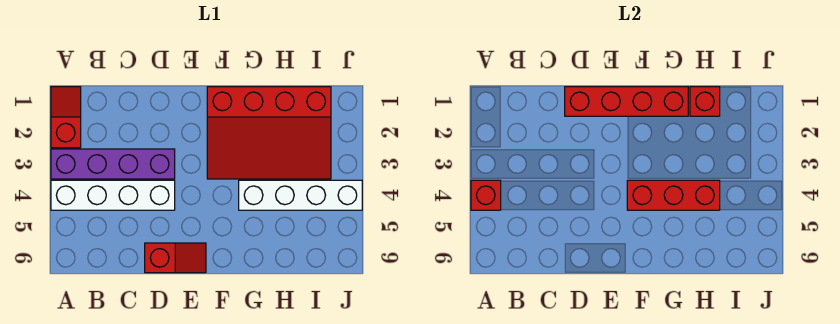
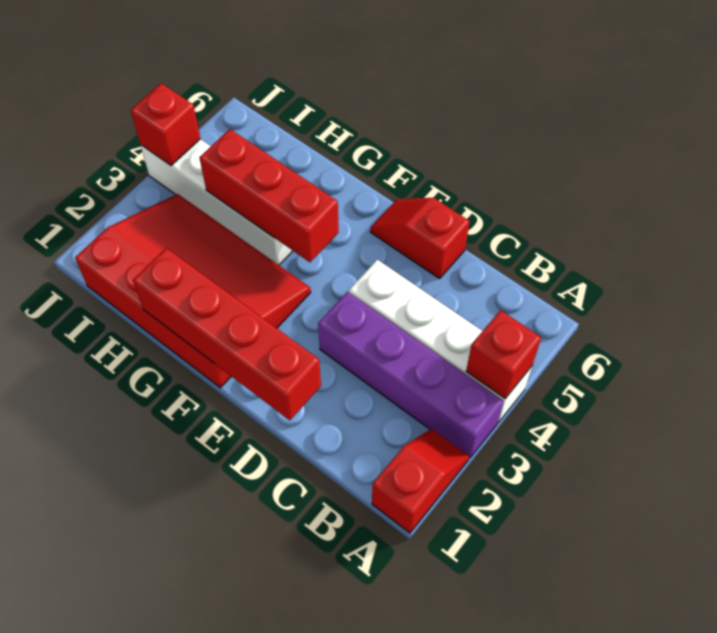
red slope A1:A2 level 1 top 2 -> red slope A1:A2 level 1 top 1
red brick H1 level 2 -> red brick J4 level 2

